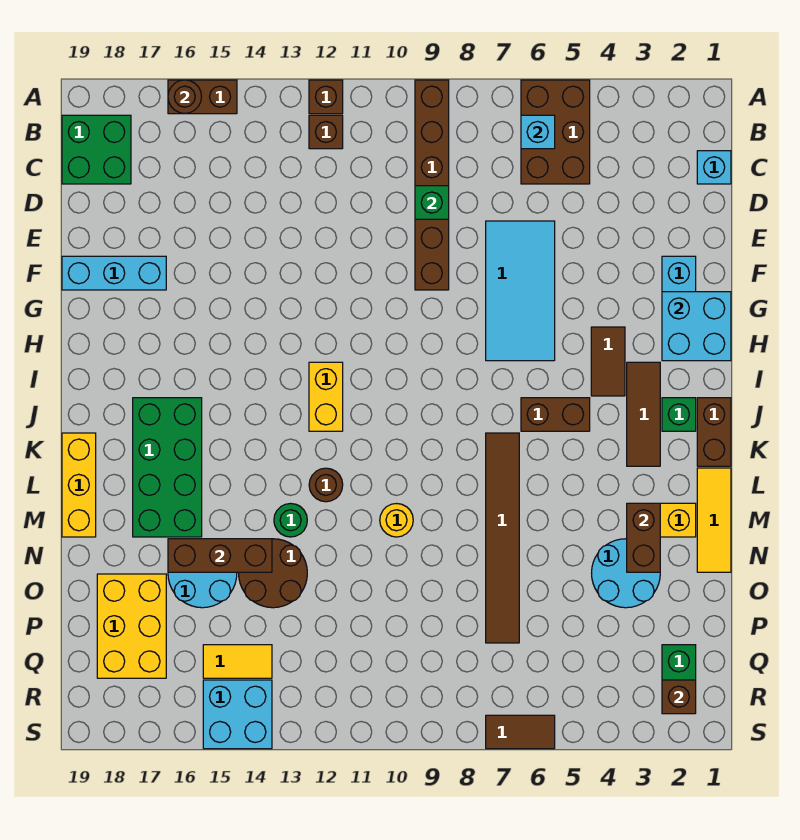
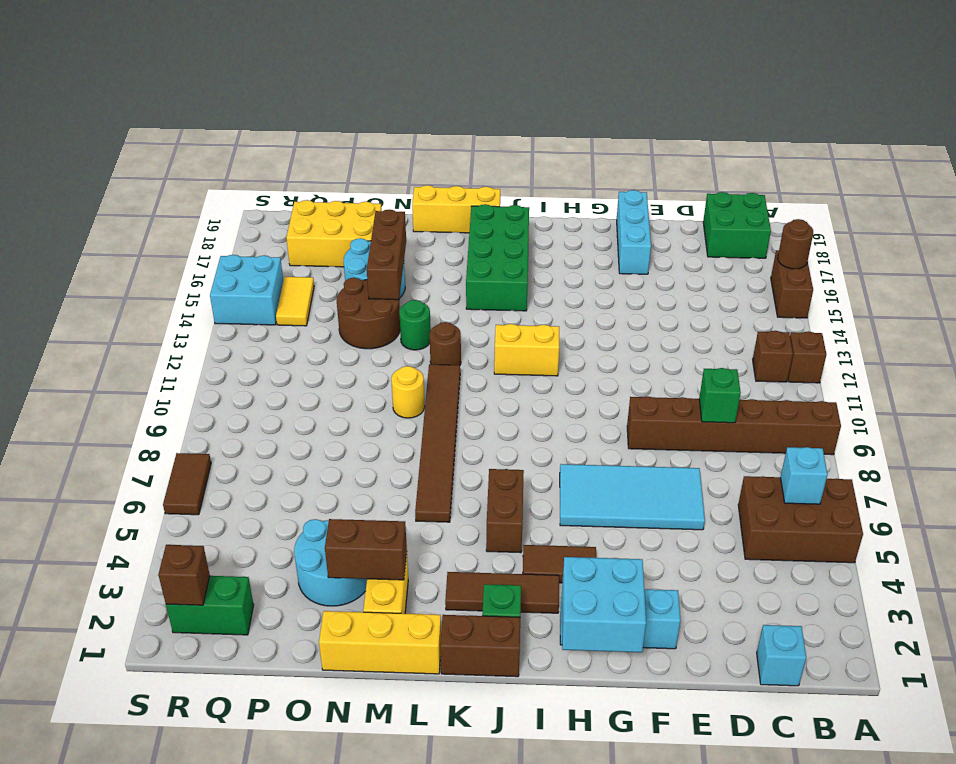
green brick J16:M17 level 1 -> green brick J15:K18 level 1
brown tile K7:P7 level 1 -> brown tile L6:L11 level 1
yellow tile L1:N1 level 1 -> yellow brick L1:N1 level 1

